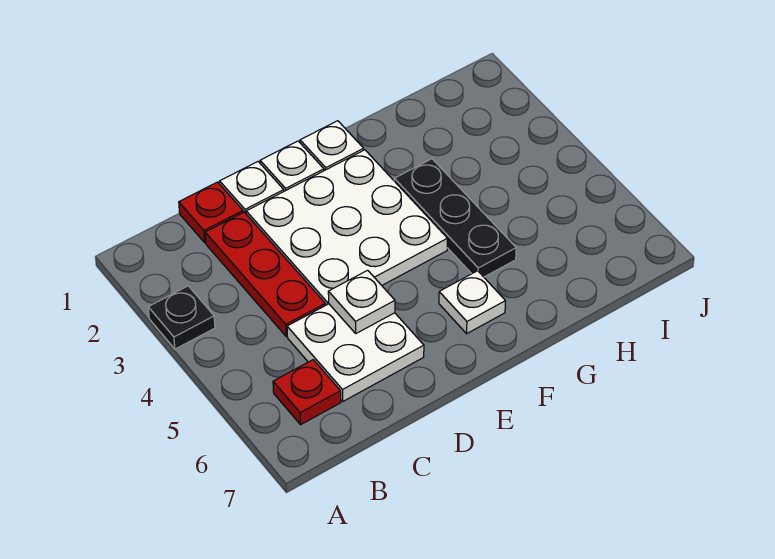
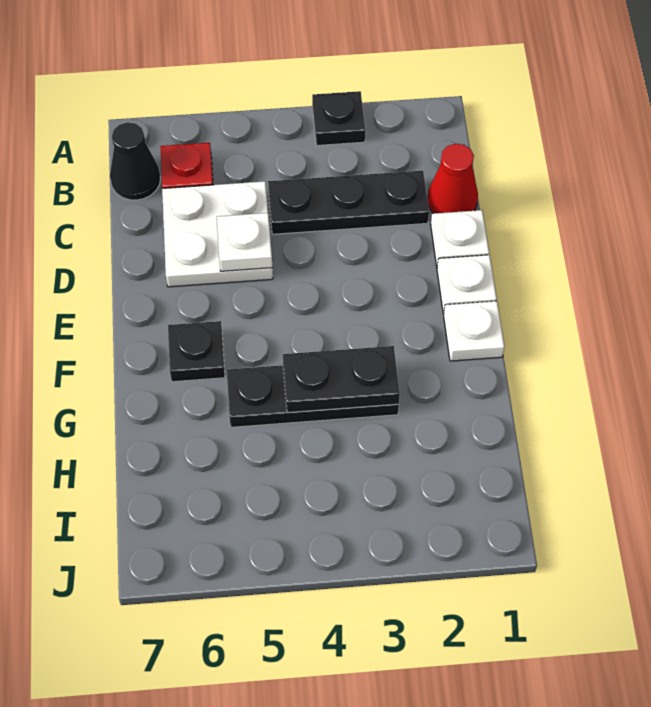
none -> black cone B7 level 1
red plate C1 level 1 -> red cone C1 level 1
red plate C2:C4 level 1 -> black plate C2:C4 level 1
white plate D2:F4 level 1 -> none
white plate F6 level 1 -> black plate F6 level 1
none -> black plate G3:G4 level 2

